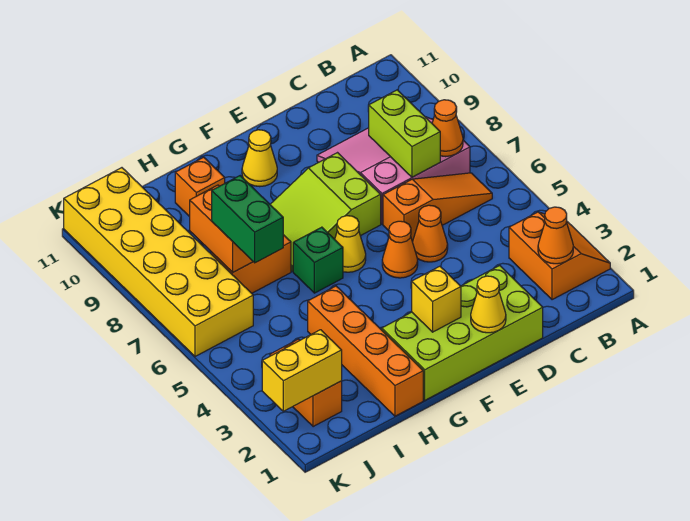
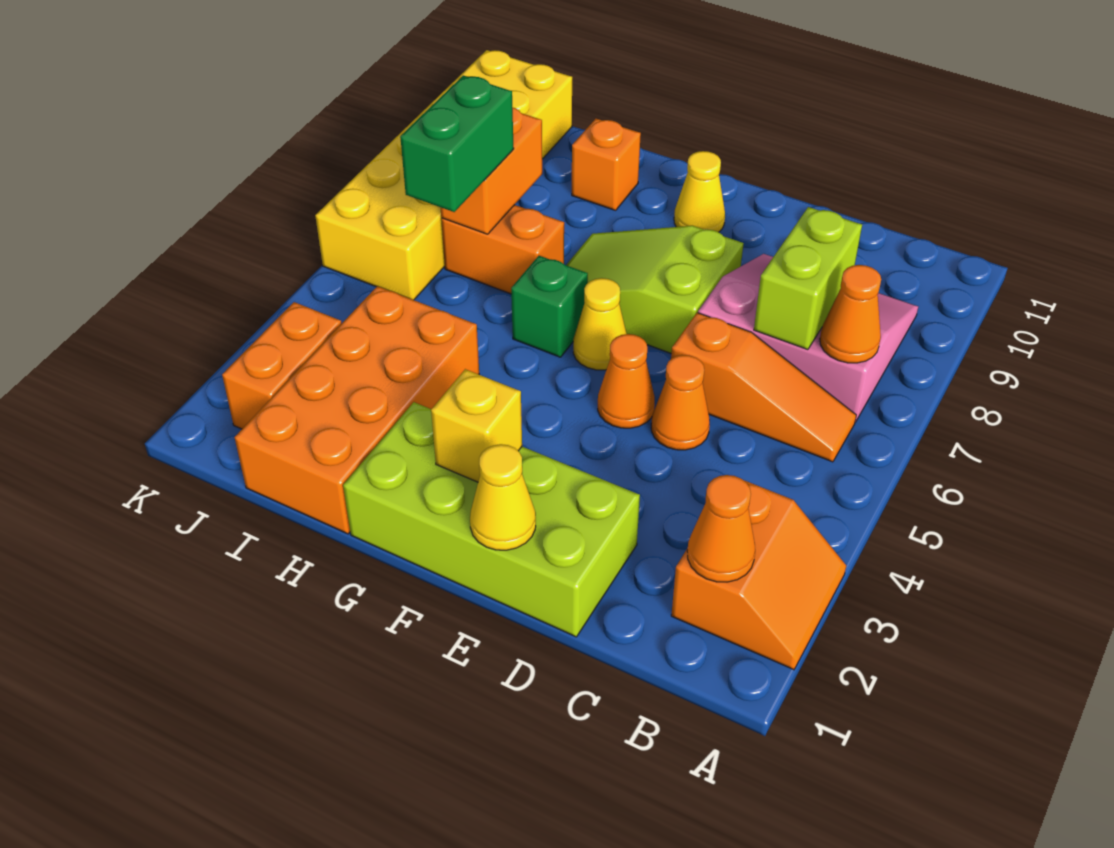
orange brick H1:H4 level 1 -> orange brick H1:I4 level 1
yellow brick J2:K2 level 2 -> none

